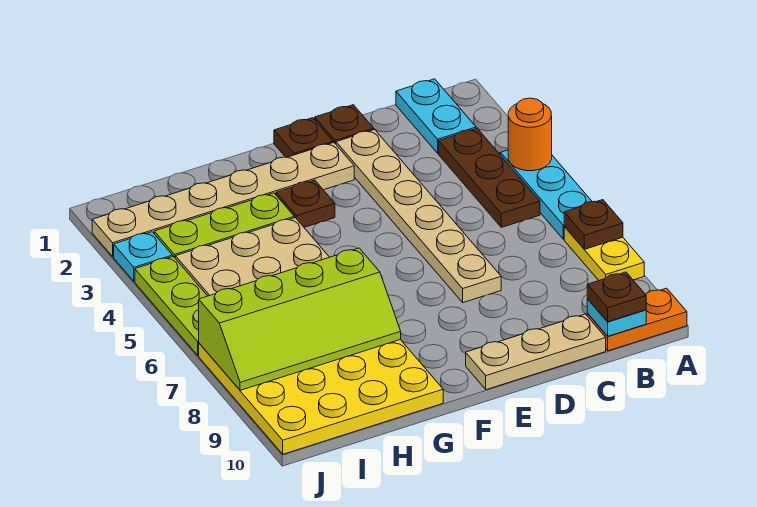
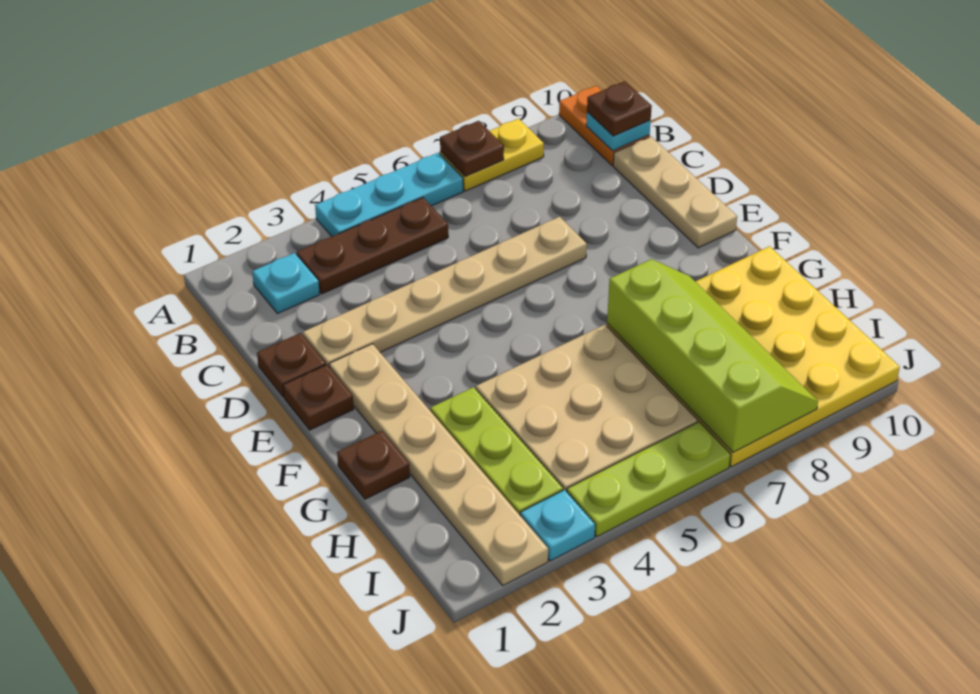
orange round brick A4 level 2 -> none
cyan plate B1:B2 level 1 -> cyan plate B2 level 1
brown plate F3 level 1 -> brown plate G1 level 1

